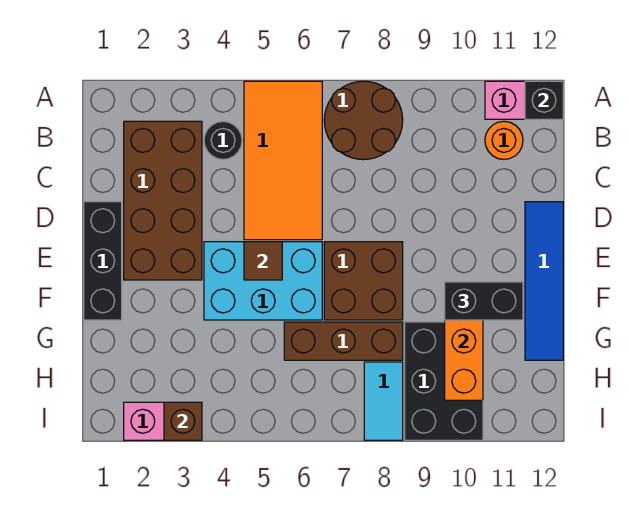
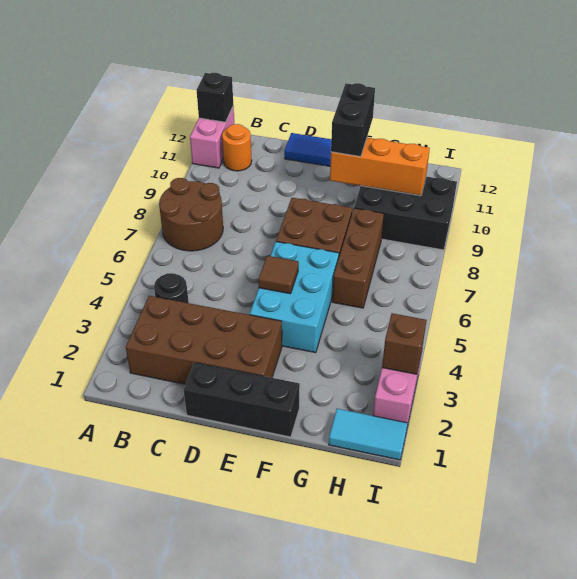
orange tile A5:D6 level 1 -> none
cyan tile H8:I8 level 1 -> cyan tile H1:I1 level 1

